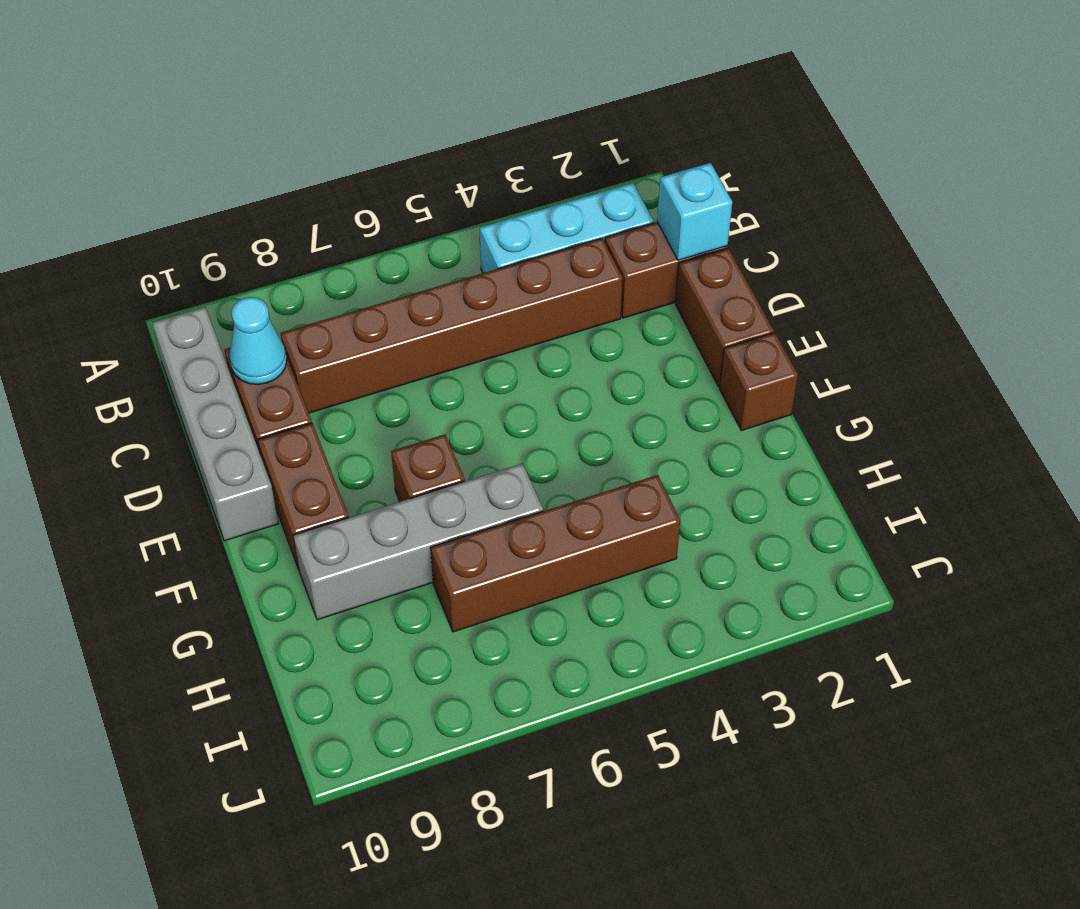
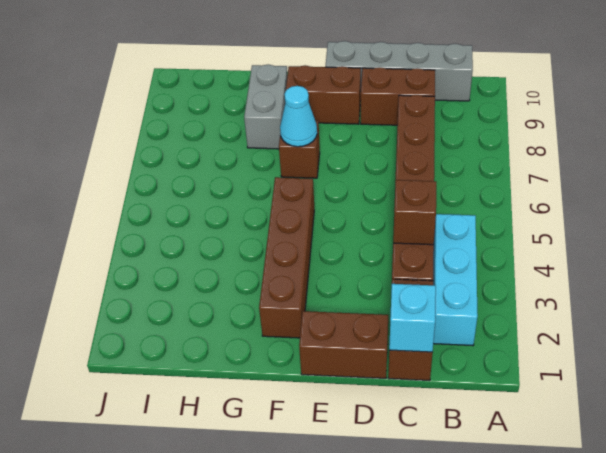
cyan cone C9 level 2 -> cyan cone F7 level 2
brown brick F1 level 1 -> brown brick C4 level 2
grey brick G6:G9 level 1 -> grey brick G8:G9 level 1
brown brick H4:H7 level 1 -> brown brick F2:F5 level 1

